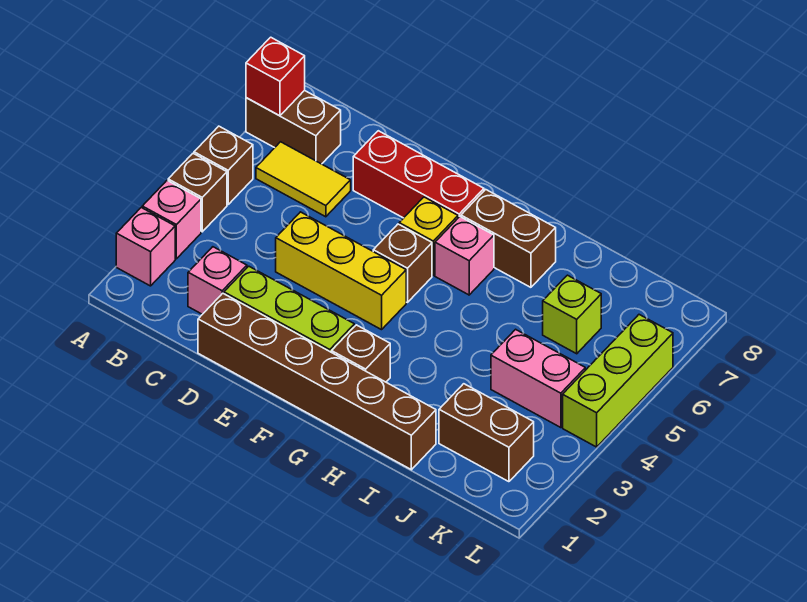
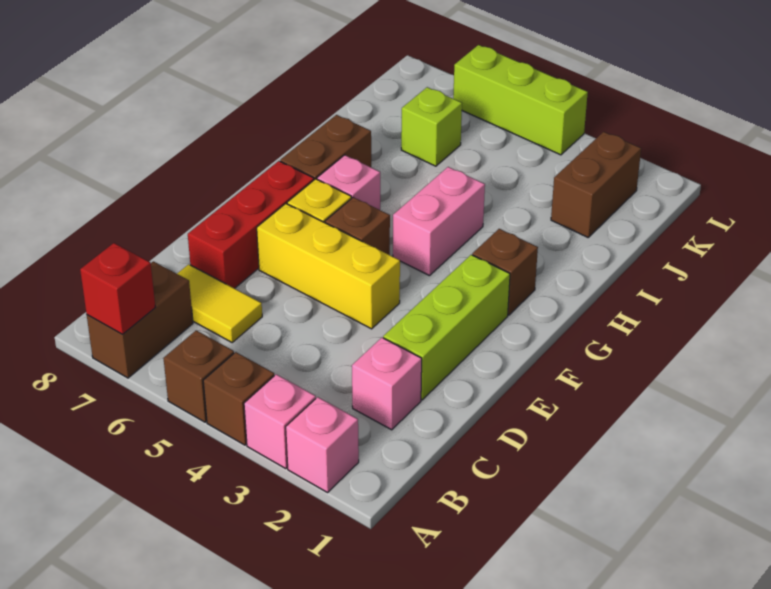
yellow tile B6:C6 level 1 -> yellow tile C6:C7 level 1
brown brick D1:I1 level 1 -> none
yellow brick D4:F4 level 1 -> yellow brick E4:E6 level 1
pink brick J4:K4 level 1 -> pink brick G4:H4 level 1

